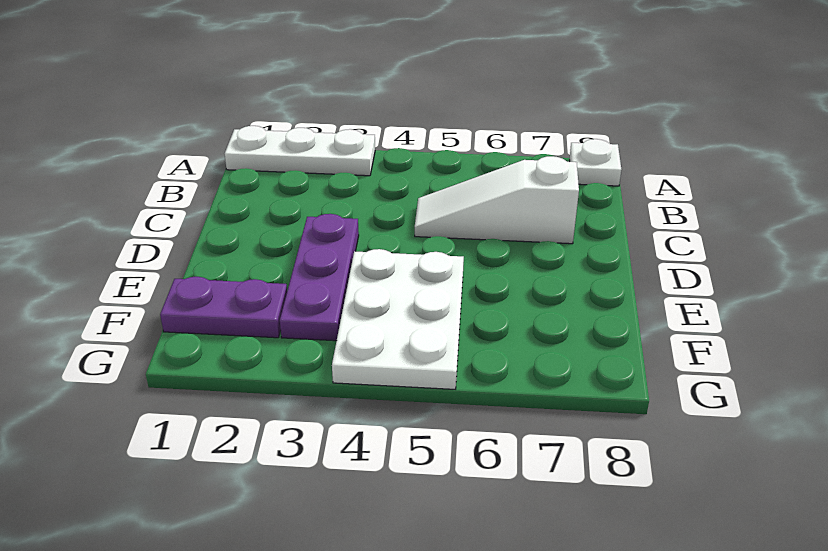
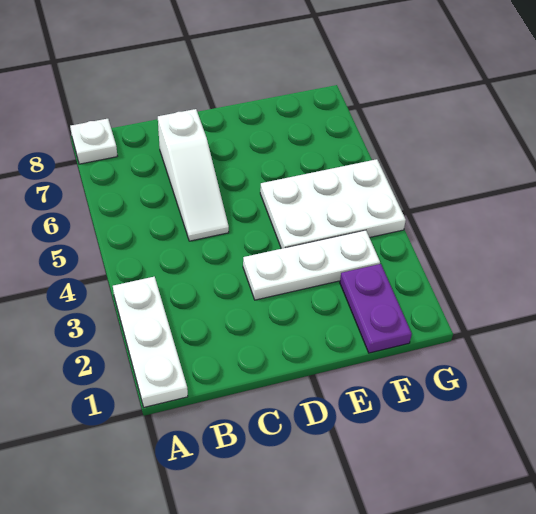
purple plate D3:F3 level 1 -> white plate D3:F3 level 1

